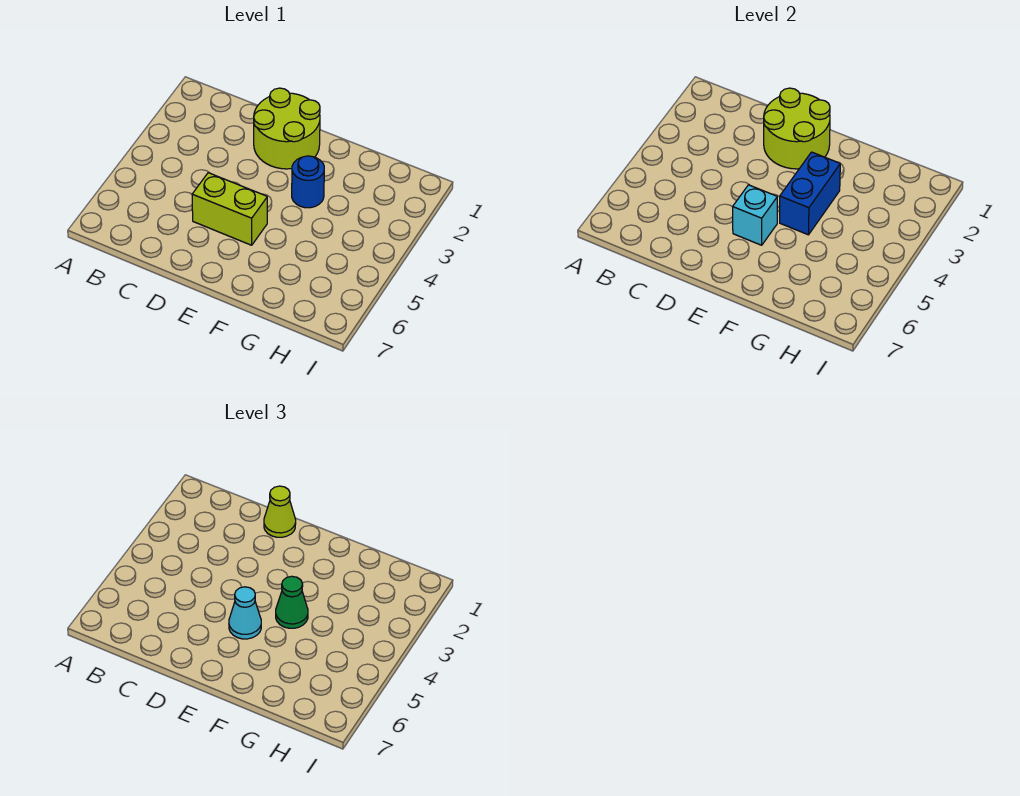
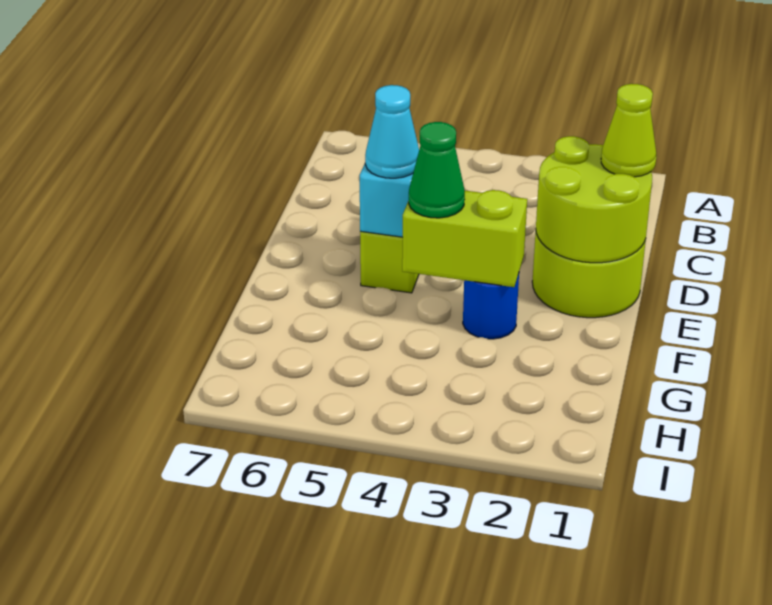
blue brick F3:F4 level 2 -> lime brick F3:F4 level 2

